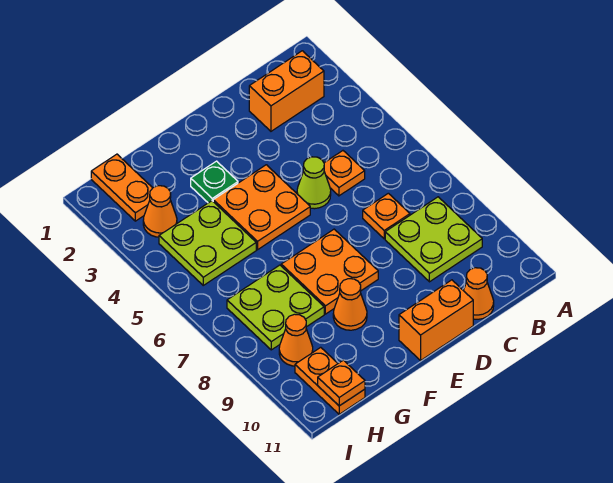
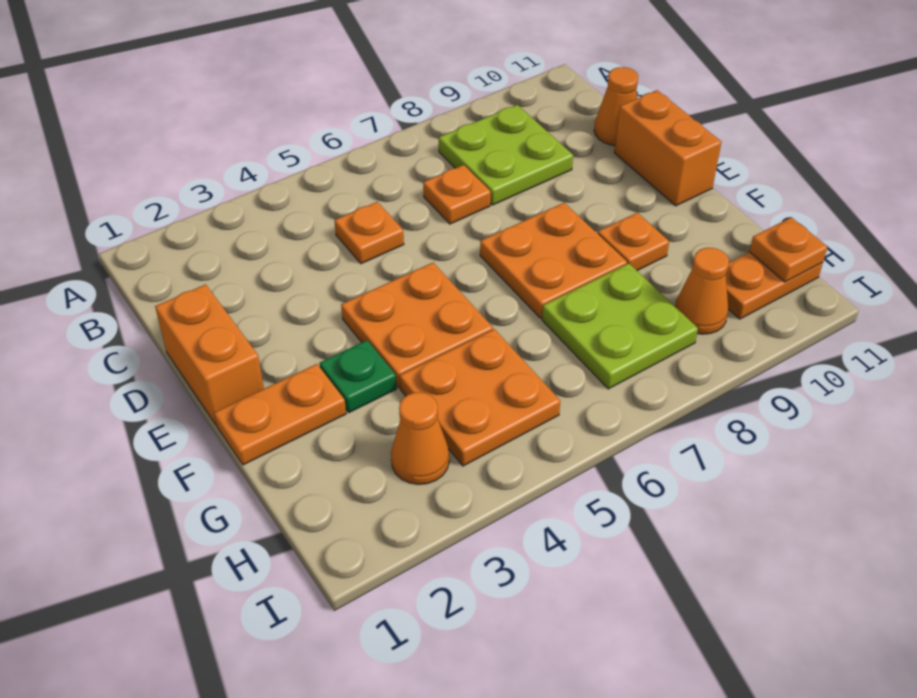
orange brick B2:C2 level 1 -> orange brick D1:E1 level 1
lime cone D5 level 1 -> none
orange cone F9 level 1 -> orange plate F9 level 1
lime plate G4:H5 level 1 -> orange plate G4:H5 level 1
orange plate H1:H2 level 1 -> orange plate F1:F2 level 1

